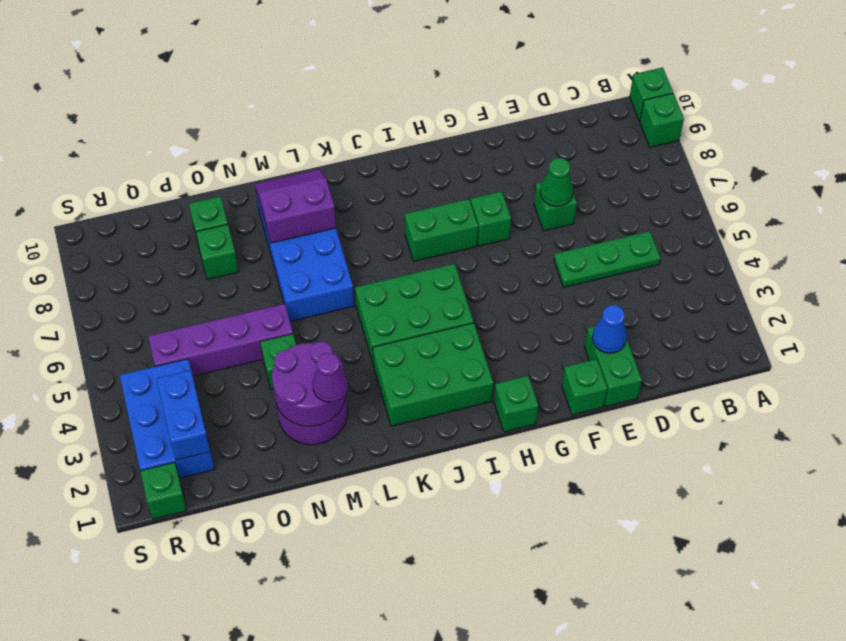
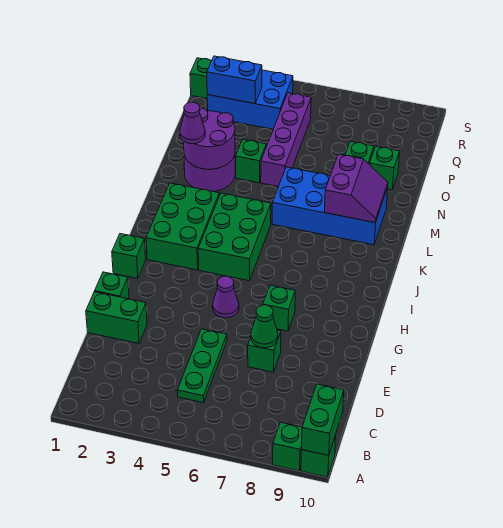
blue cone E2 level 2 -> none
none -> purple cone G5 level 1
green brick H7:I7 level 1 -> green brick A10:B10 level 2

